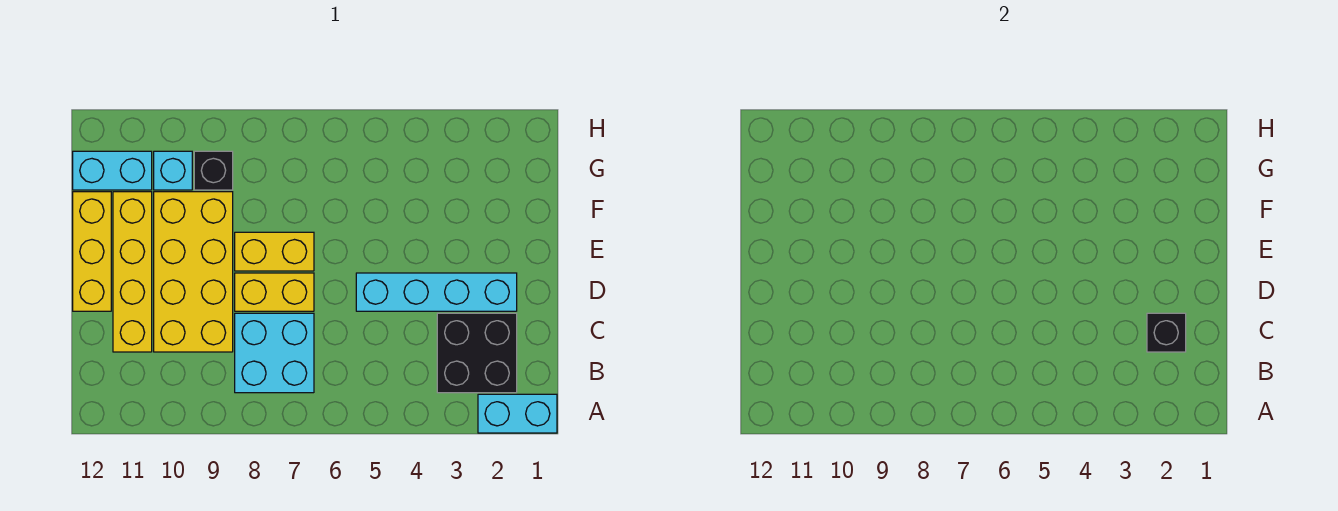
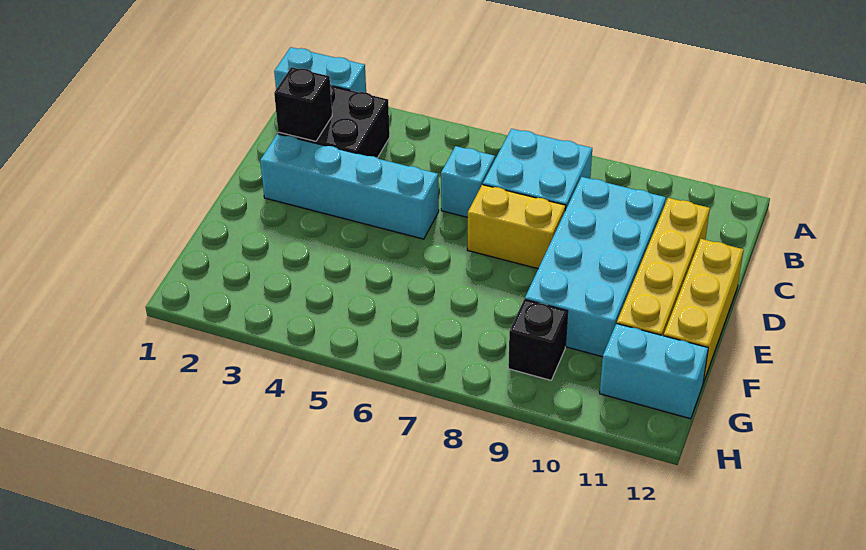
yellow brick C9:F10 level 1 -> cyan brick C9:F10 level 1
yellow brick E7:E8 level 1 -> none
cyan brick G10 level 1 -> cyan brick C6 level 1

